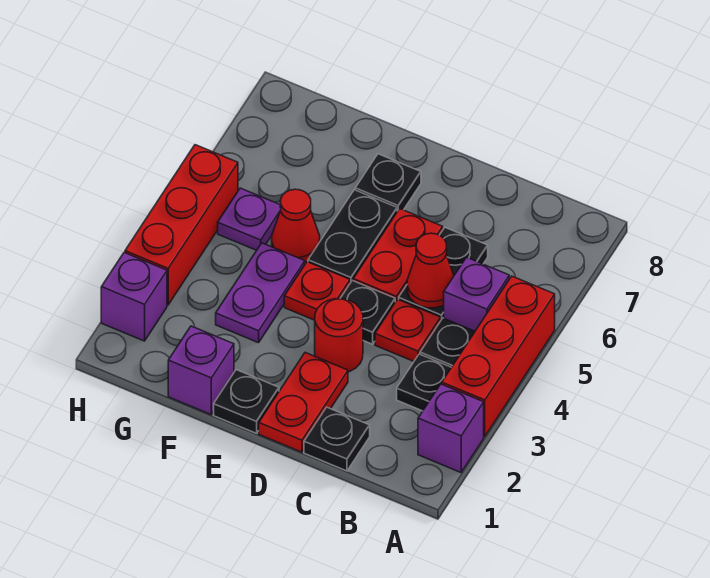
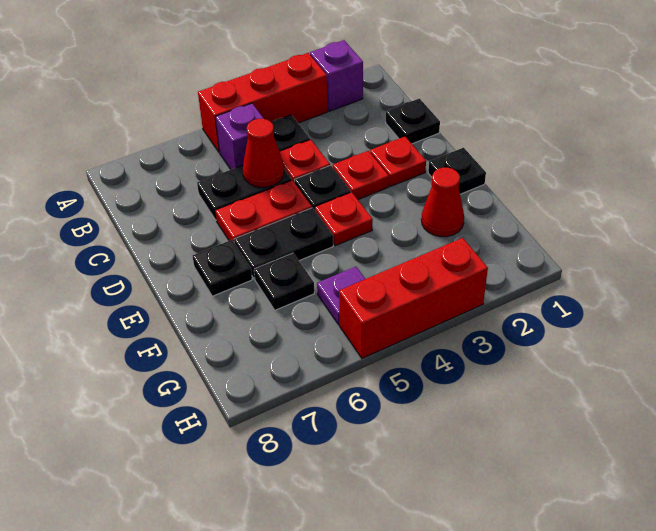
black plate B3 level 1 -> black plate F6 level 1
red plate D1:D2 level 1 -> red plate D2 level 1
red round brick D3 level 1 -> red plate D3 level 1
purple brick F1 level 1 -> none
purple plate F3:F4 level 1 -> none
red cone F5 level 1 -> red cone F2 level 1
purple brick H2 level 1 -> none

